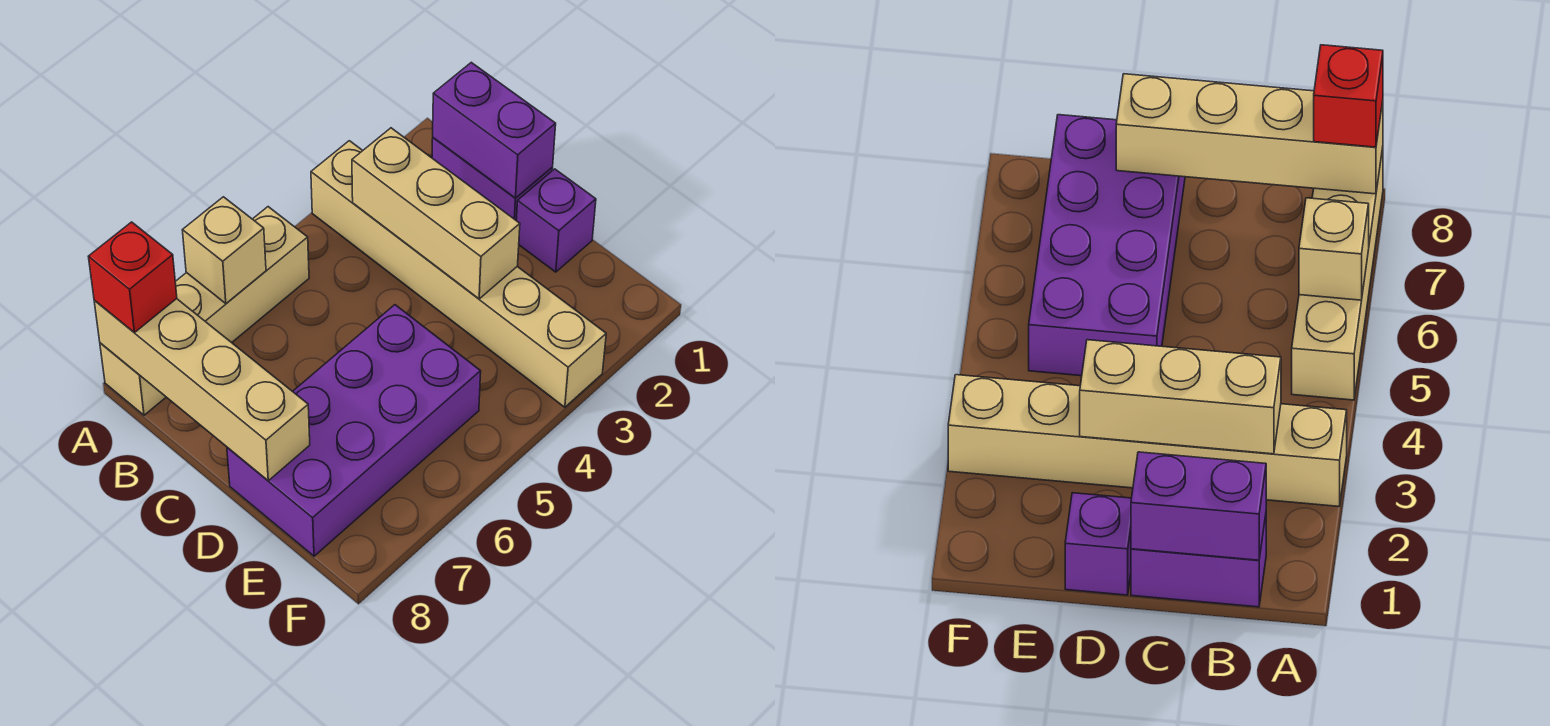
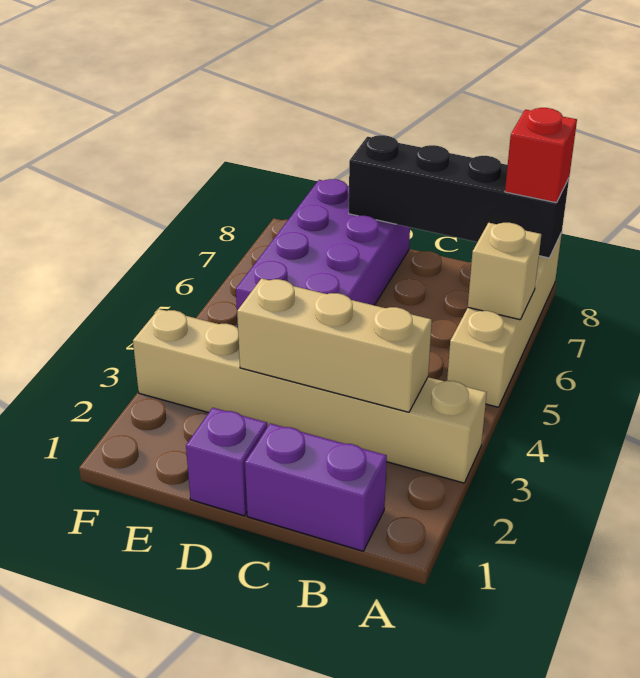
tan brick A8:D8 level 2 -> black brick A8:D8 level 2
purple brick B1:C1 level 2 -> none

